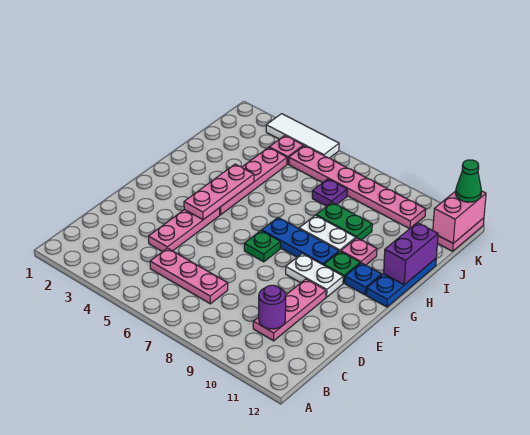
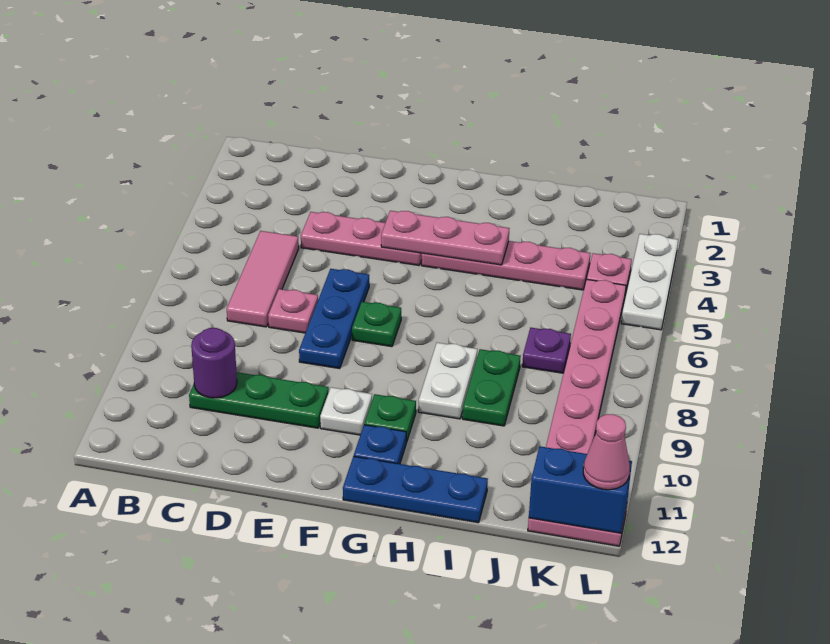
pink plate C5:C7 level 1 -> pink tile C5:C7 level 1
pink plate C10:E10 level 1 -> green plate C10:E10 level 1
white plate F9:F10 level 1 -> white plate F10 level 1
blue plate G7:G9 level 1 -> blue plate E6:E8 level 1
pink plate H10 level 1 -> pink plate D7 level 1
purple brick H12:I12 level 2 -> none
pink brick K12:L12 level 2 -> blue brick K12:L12 level 2
white tile L3:L5 level 1 -> white plate L3:L5 level 1
green cone L12 level 3 -> pink cone L12 level 3

